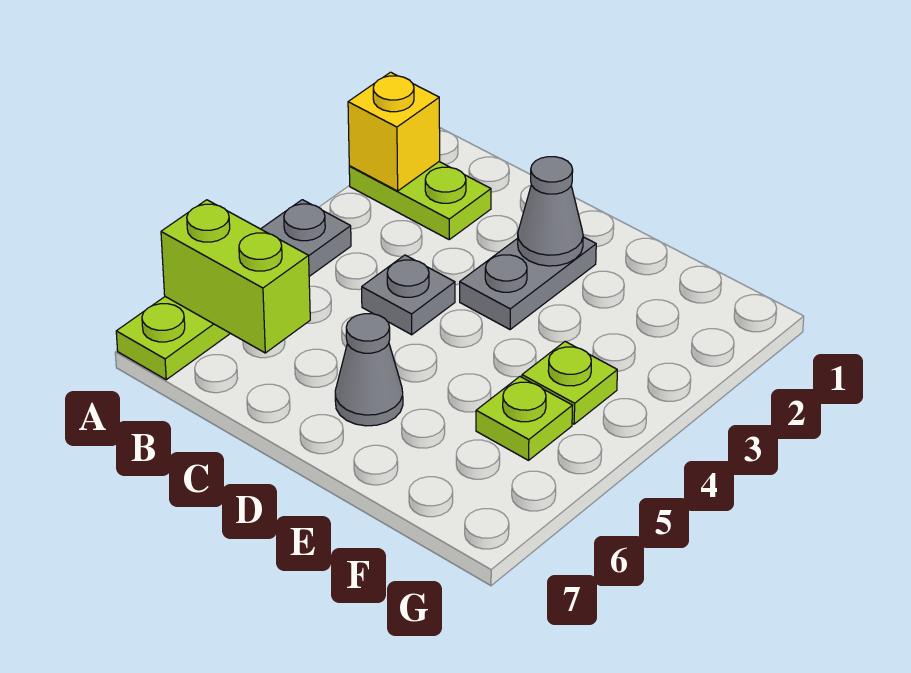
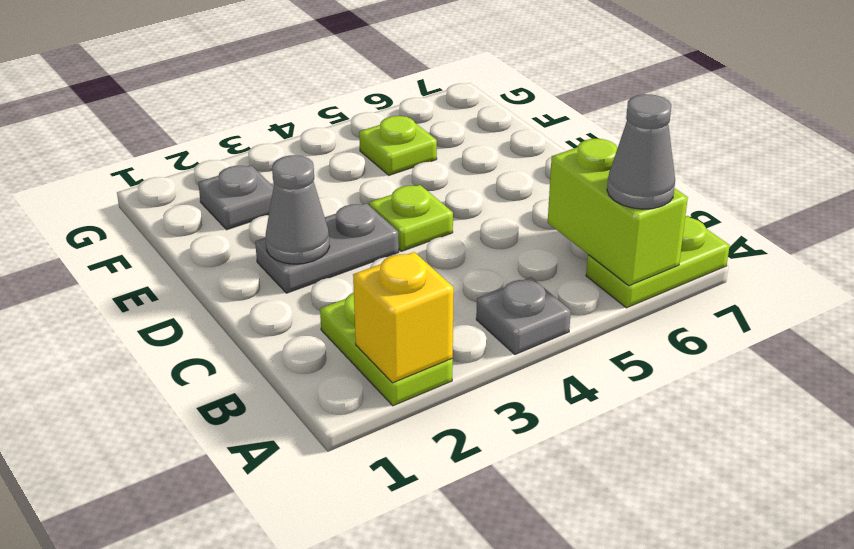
grey plate C4 level 1 -> grey plate F2 level 1
grey cone D6 level 1 -> grey cone A6 level 3
lime plate F4 level 1 -> lime plate D4 level 1

